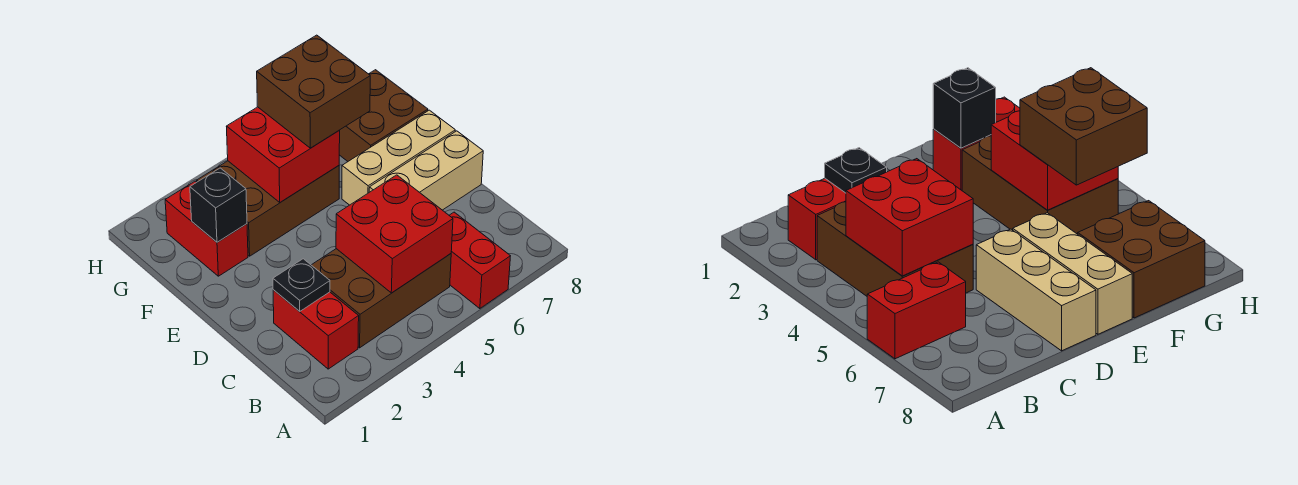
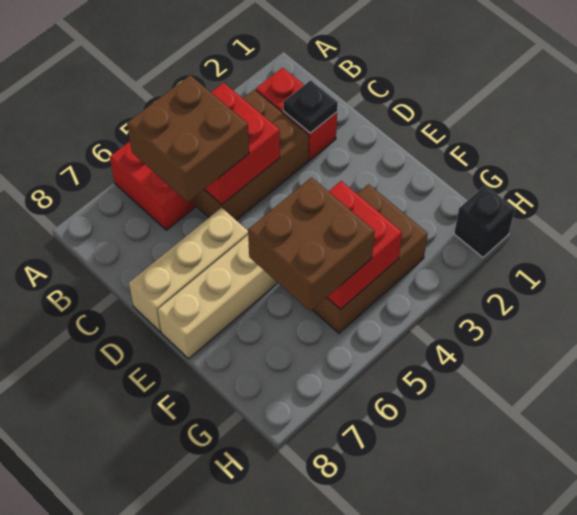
red brick F2:G2 level 1 -> none
black brick F2 level 2 -> black brick H1 level 1
brown brick F7:G8 level 1 -> brown brick B5:C6 level 3

